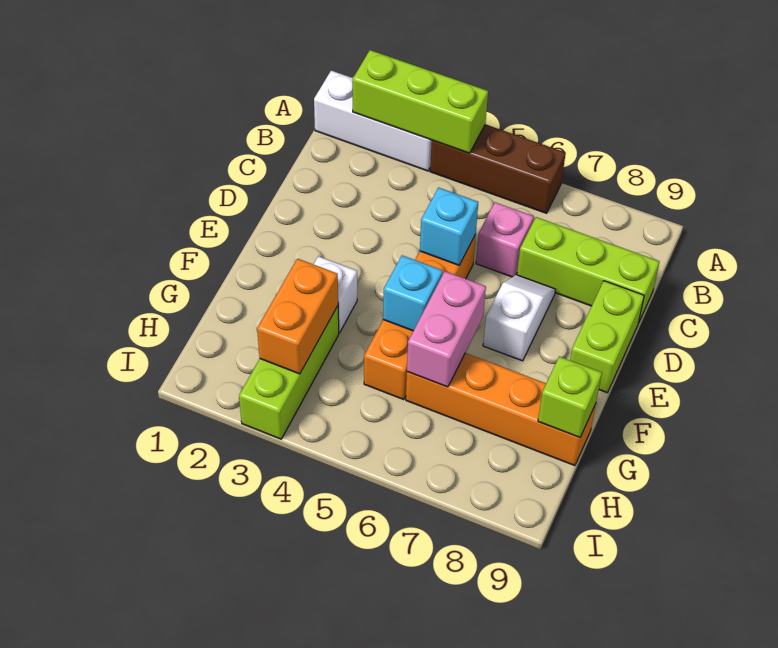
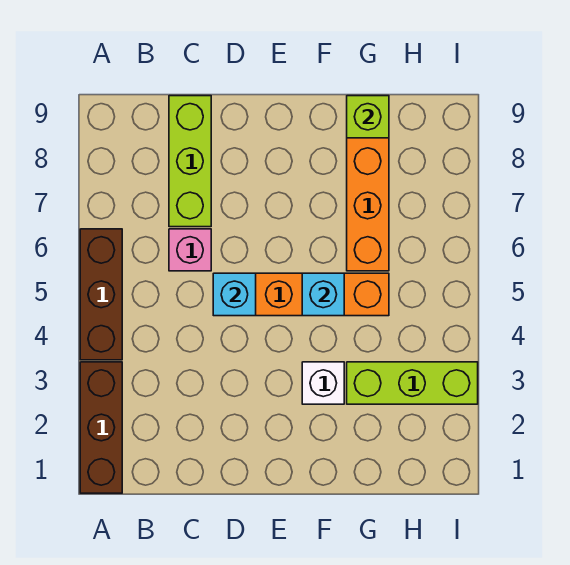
white brick A1:A3 level 1 -> brown brick A1:A3 level 1
lime brick A2:A4 level 2 -> none
white slope D7:E7 level 1 top E -> none
lime brick D9:E9 level 1 -> none
pink brick F6:G6 level 2 -> none
orange brick G3:H3 level 2 -> none

